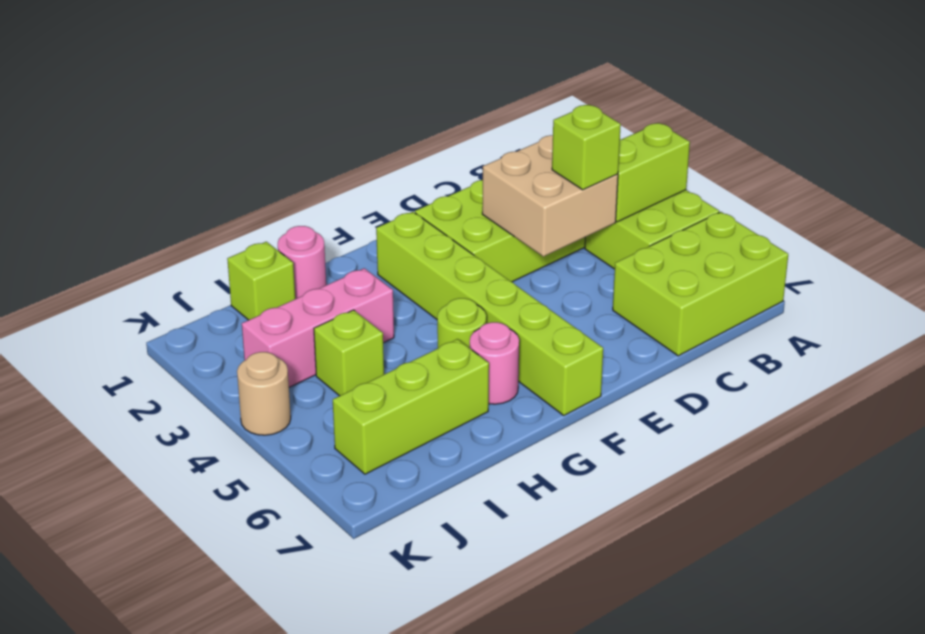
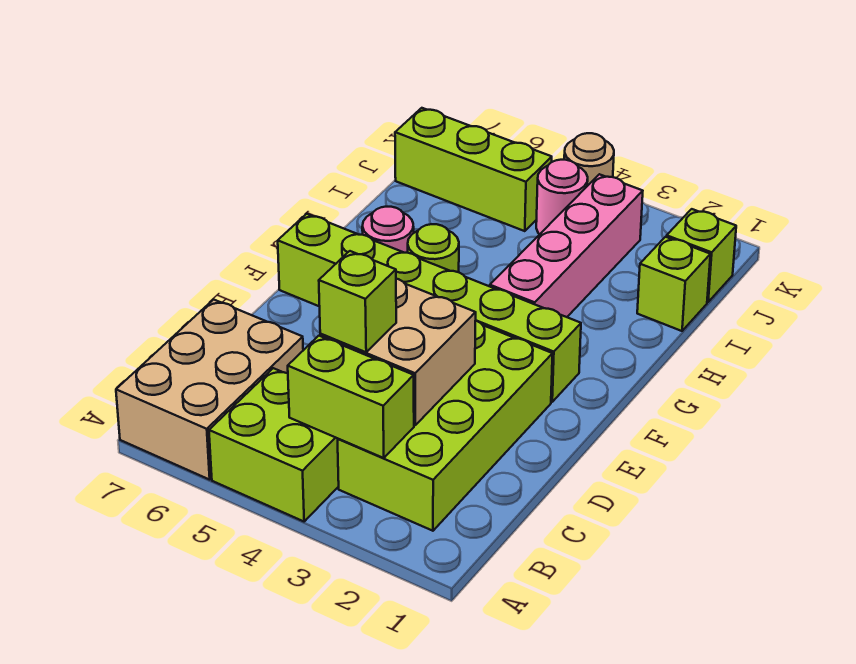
lime brick A4:B4 level 2 -> lime brick B3:B4 level 2
lime brick A6:C7 level 1 -> tan brick A6:C7 level 1
pink round brick H1 level 1 -> pink round brick J4 level 1
pink brick H3:J3 level 1 -> pink brick G3:J3 level 1
lime brick H6:J6 level 1 -> lime brick J5:J7 level 1
lime brick I4 level 1 -> lime brick J1 level 1

